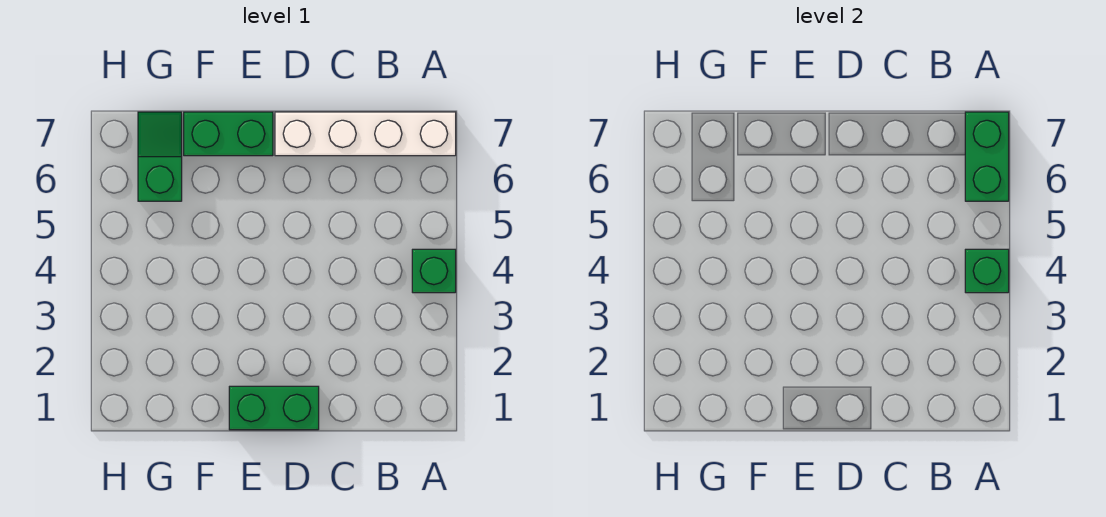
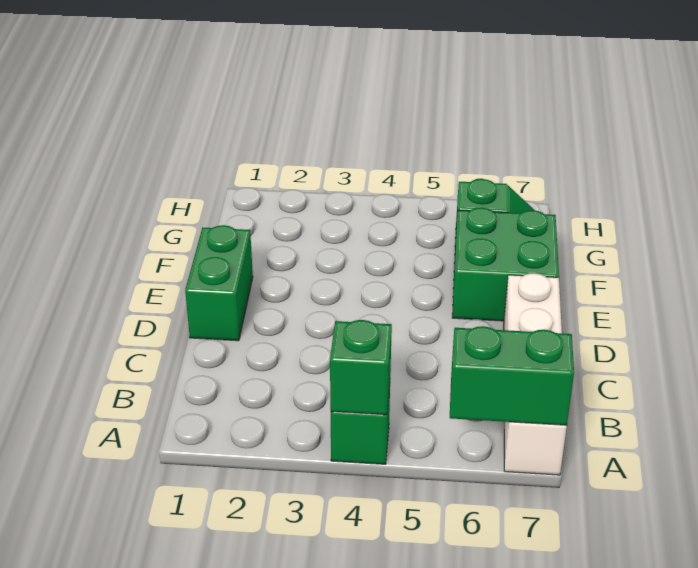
green brick E7:F7 level 1 -> green brick E6:F7 level 1

